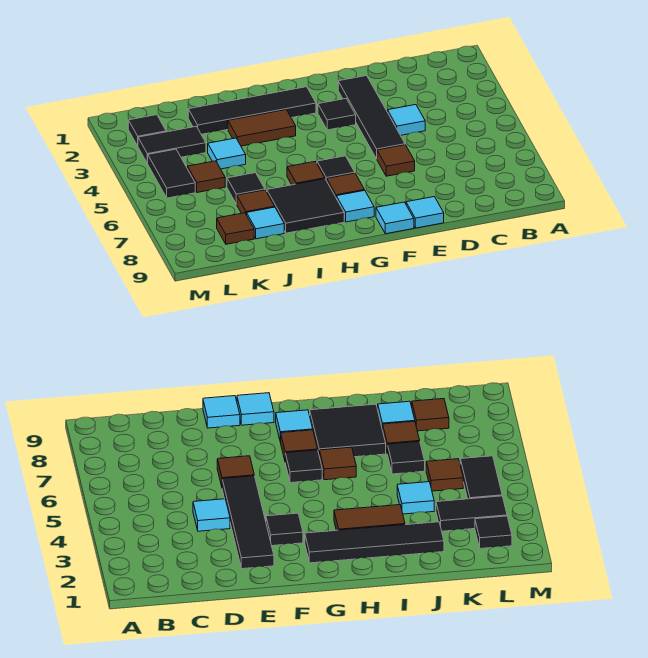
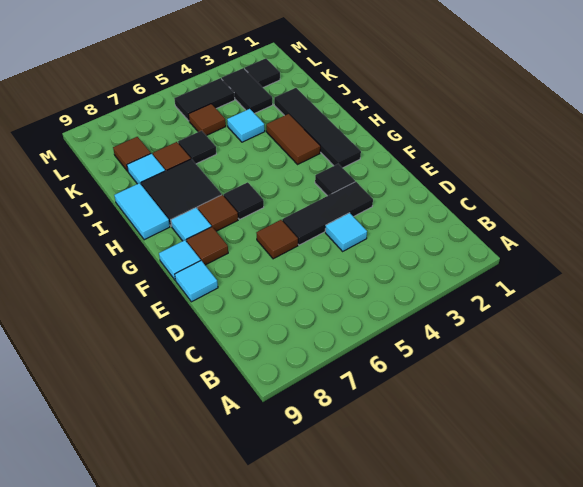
black tile E2:E5 level 1 -> black tile E3:E5 level 1
brown tile H6 level 1 -> brown tile F8 level 1
none -> cyan tile H9:I9 level 1

